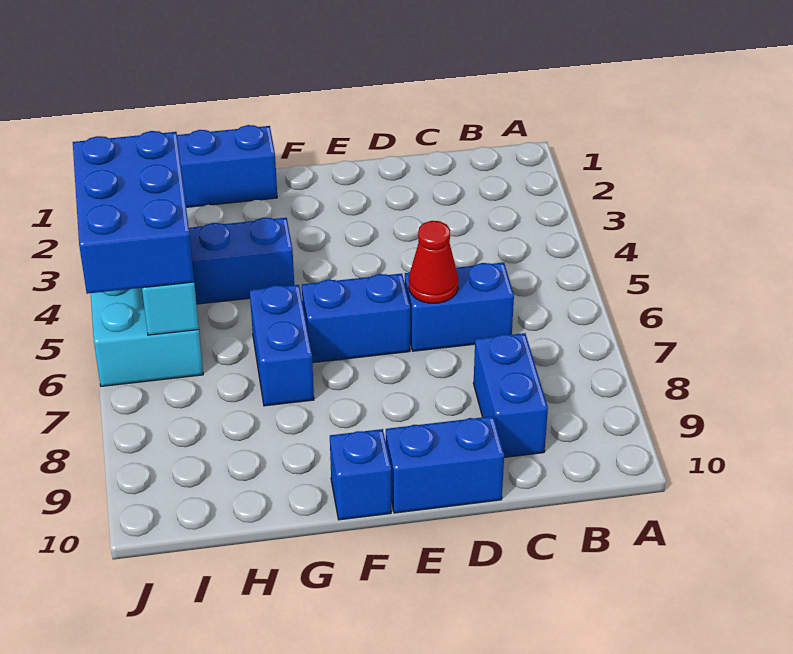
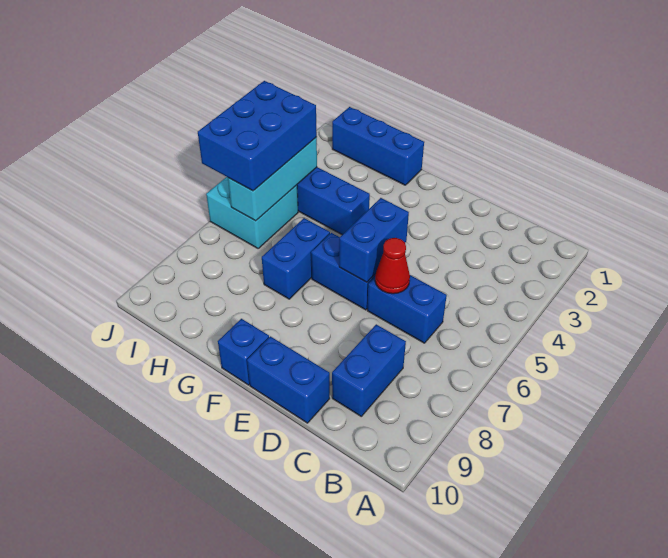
none -> blue brick E5:E6 level 2

